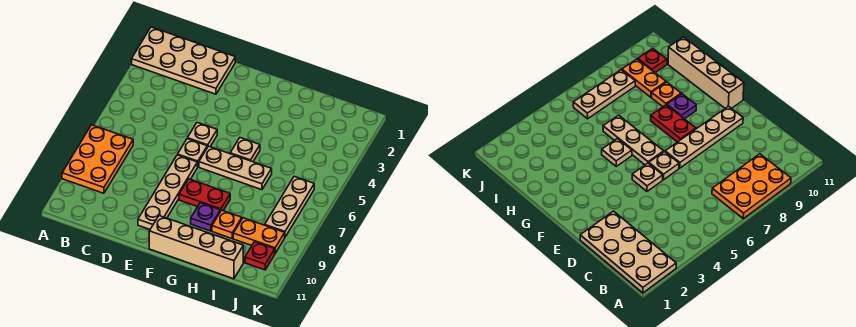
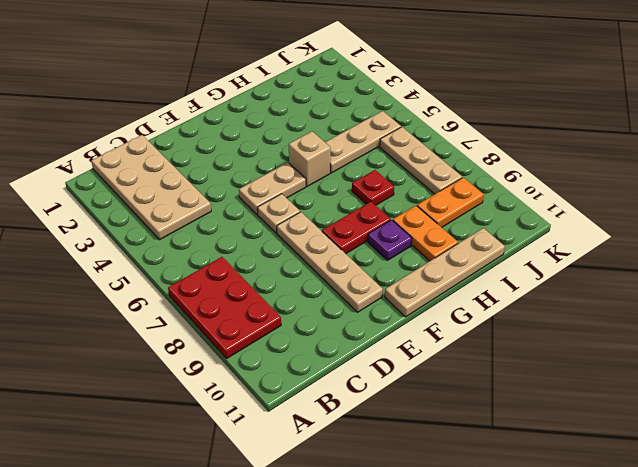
tan plate A1:D2 level 1 -> tan plate B1:C4 level 1
orange plate A7:B9 level 1 -> red plate A7:B9 level 1
tan plate E5 level 1 -> tan plate E5:F5 level 1
tan plate F6:H6 level 1 -> tan plate H5:J5 level 1
tan brick F11:I11 level 1 -> tan plate F11:I11 level 1
tan plate G5 level 1 -> tan brick G5 level 1
orange plate H9 level 1 -> orange plate H9:H10 level 1
red plate J10 level 1 -> red plate H7 level 1

